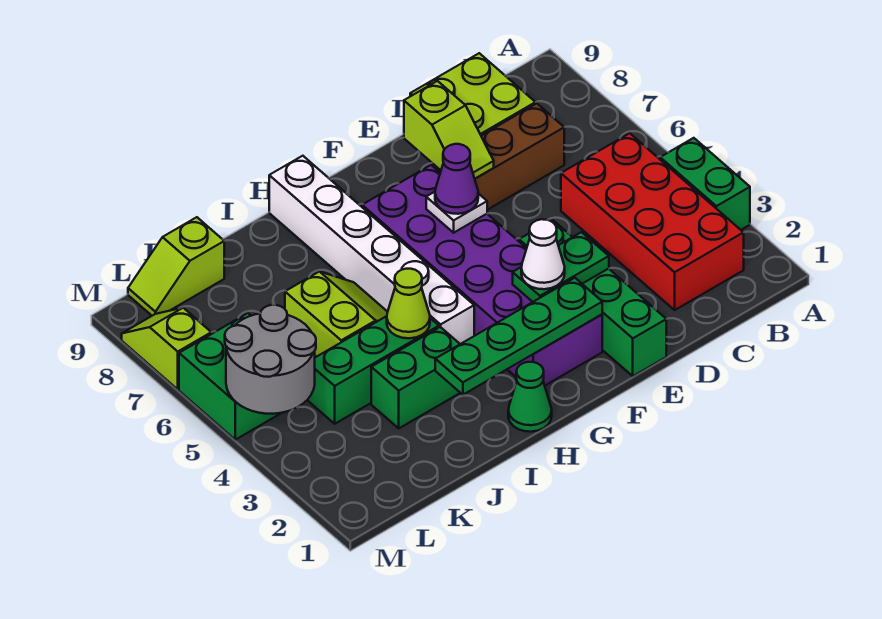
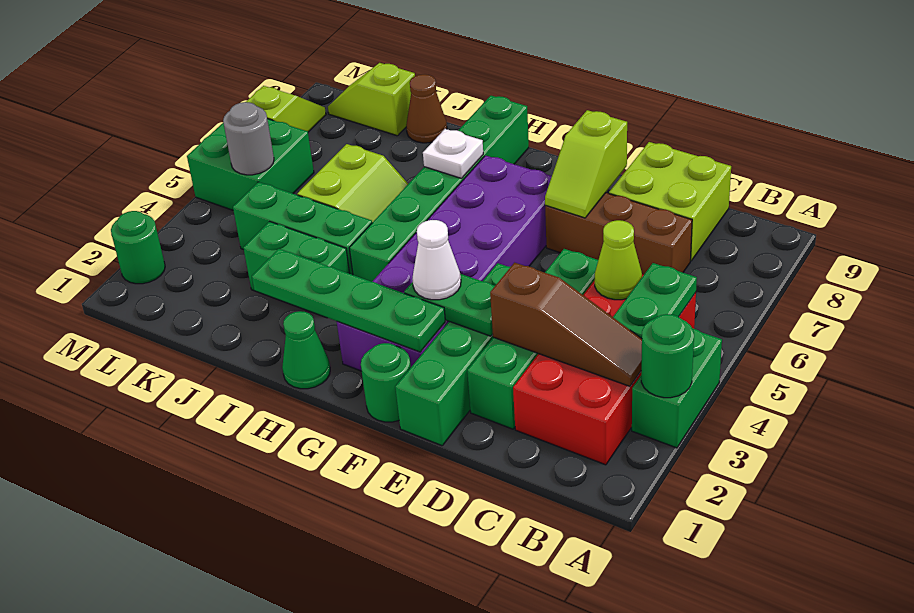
none -> green round brick A3 level 2
none -> brown slope B3:D3 level 2 top D
none -> green plate B4:B5 level 2
none -> green brick D2:D5 level 1
none -> green round brick F1 level 1
white plate F6 level 2 -> white plate H7 level 2
purple cone F6 level 3 -> none
white brick H4:H9 level 1 -> green brick H4:H9 level 1
lime cone I4 level 2 -> lime cone C5 level 2
none -> brown cone J9 level 1
grey round brick L4:M5 level 2 -> grey round brick L5 level 2
none -> green round brick M2 level 1

